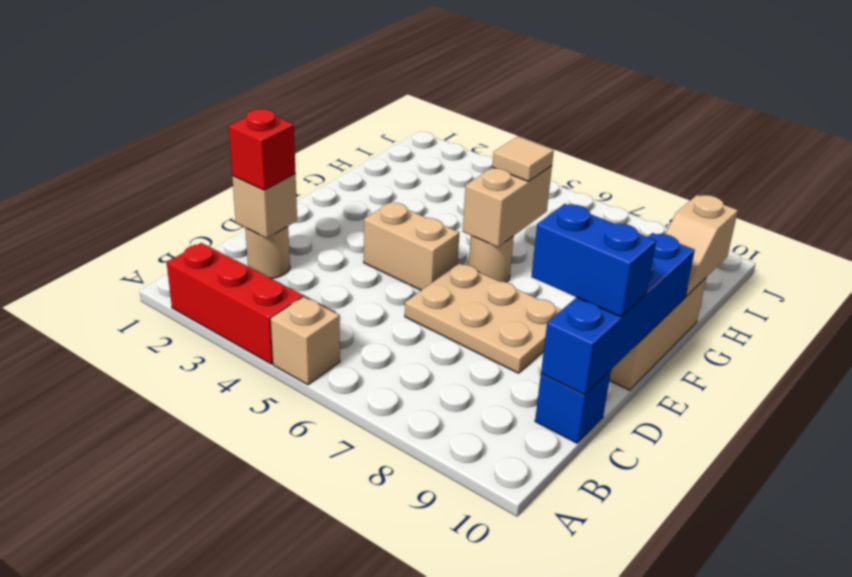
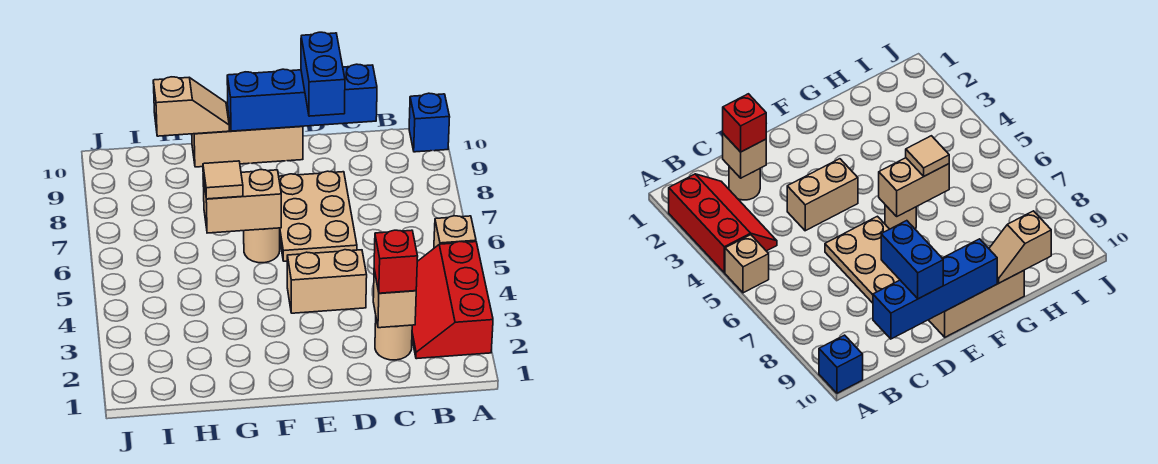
blue brick C10 level 1 -> blue brick A10 level 1
tan brick E4:E5 level 1 -> tan brick D4:E4 level 1

